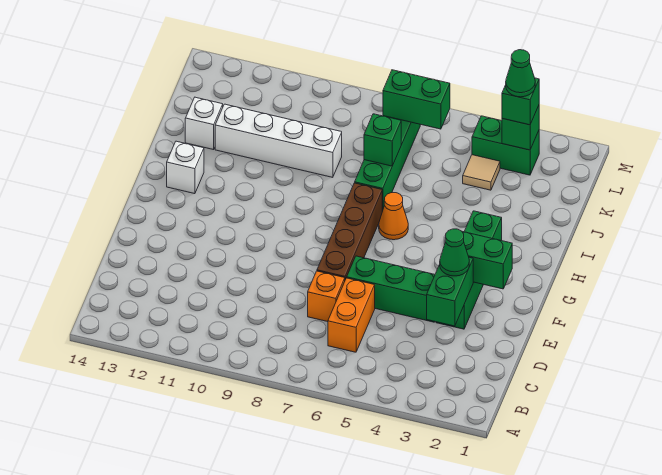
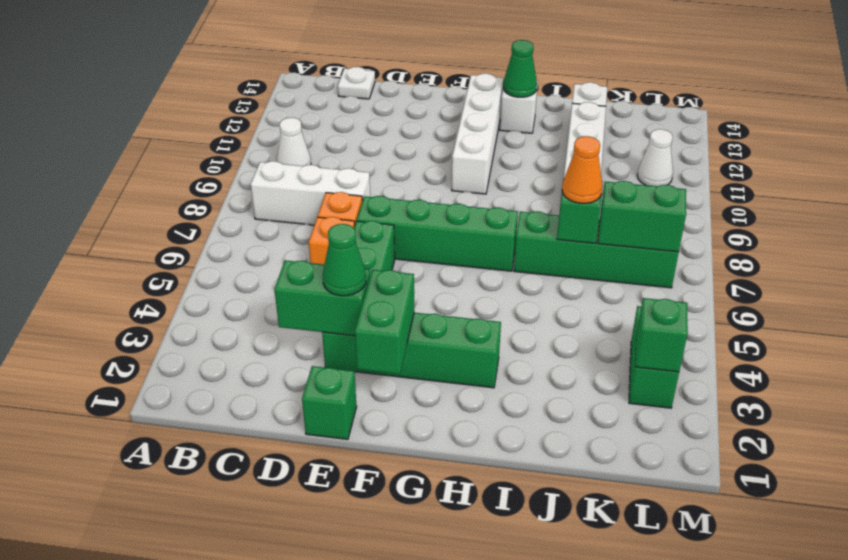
none -> white brick B8:D8 level 1
none -> white cone B10 level 1
orange brick C6:D6 level 1 -> orange brick D6 level 1
none -> white plate C14 level 1
brown brick E7:H7 level 1 -> green brick E7:H7 level 1
none -> white brick G10:G13 level 1
orange cone H6 level 1 -> orange cone J7 level 3
tan tile K4 level 1 -> none
green brick L3 level 3 -> green brick E1 level 1
green cone L3 level 4 -> green cone H13 level 2
green brick L6:L7 level 2 -> green brick K7:L7 level 2
none -> white cone L11 level 1

